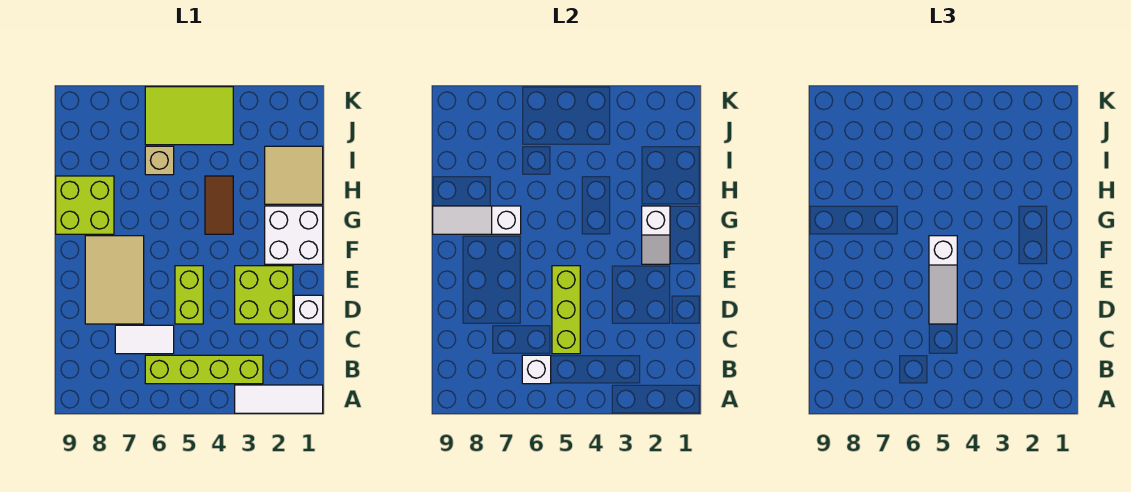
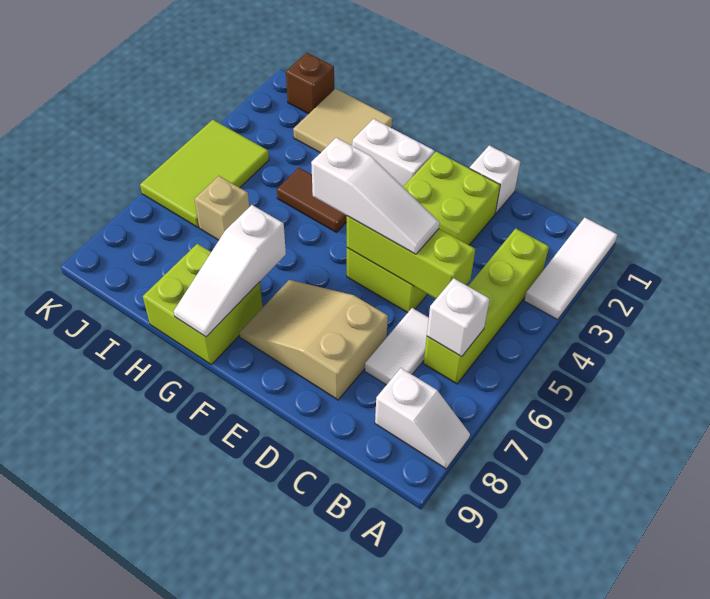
tan tile D7:F8 level 1 -> tan slope D7:F8 level 1 top D
white brick F1:G2 level 1 -> white brick F2:G2 level 1
white slope F2:G2 level 2 top G -> white slope A8:B8 level 1 top B
none -> brown brick J1 level 1

